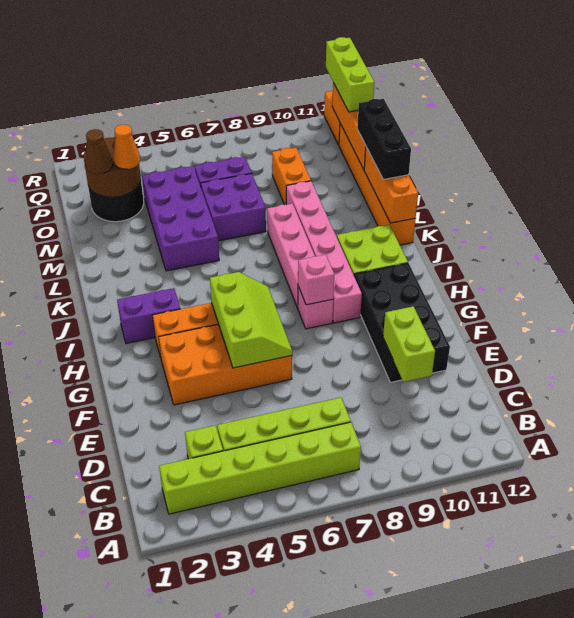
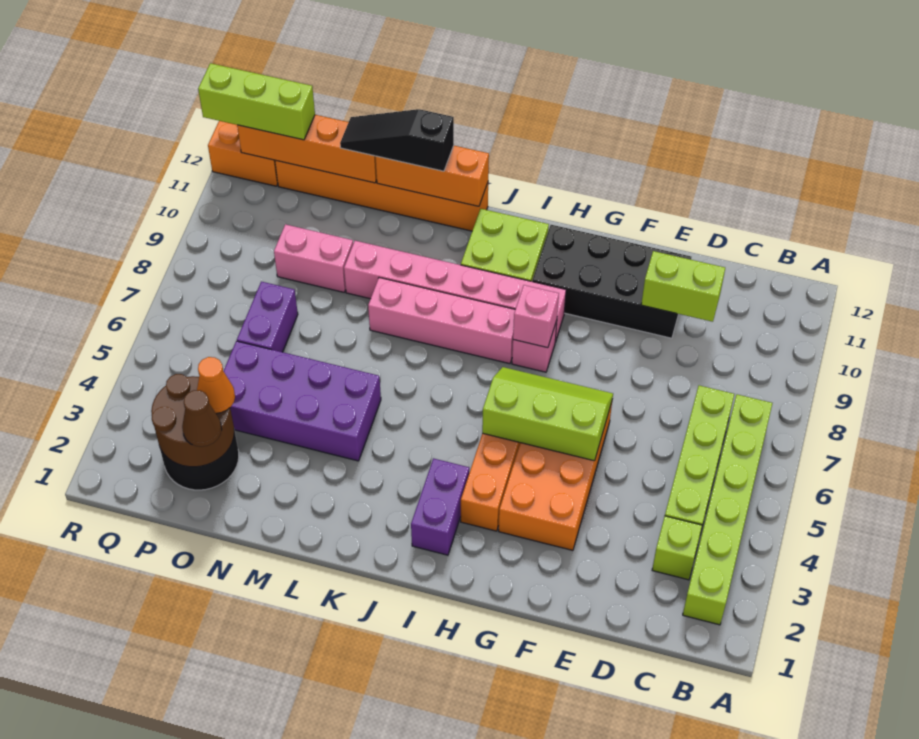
black brick L12:N12 level 3 -> black slope L12:N12 level 3 top L
purple brick M6:N7 level 1 -> none
orange brick N9:O9 level 1 -> pink brick N9:O9 level 1

